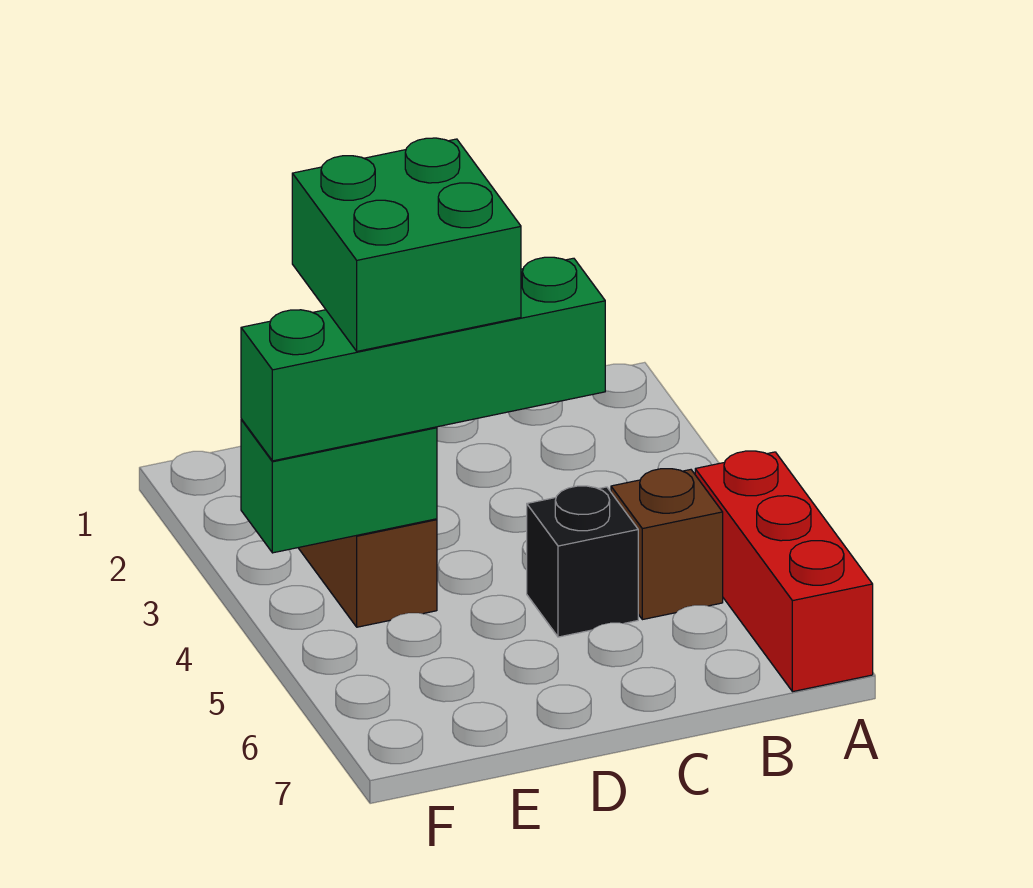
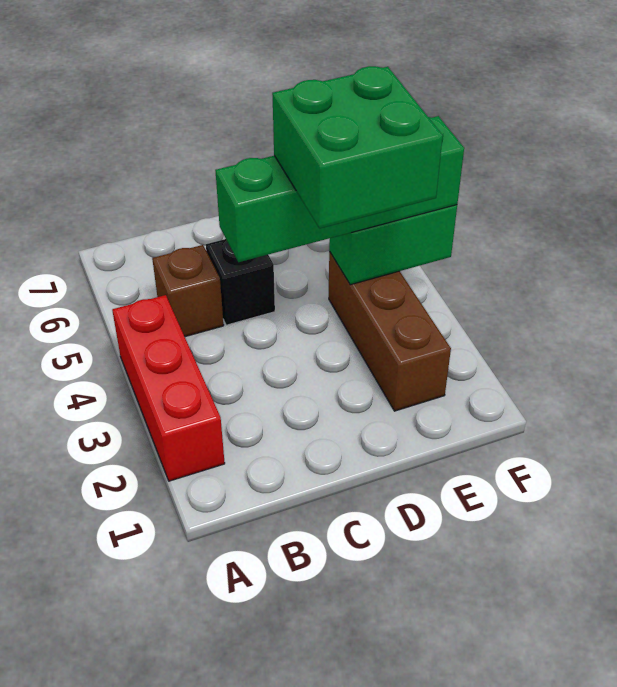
red brick A5:A7 level 1 -> red brick A2:A4 level 1

